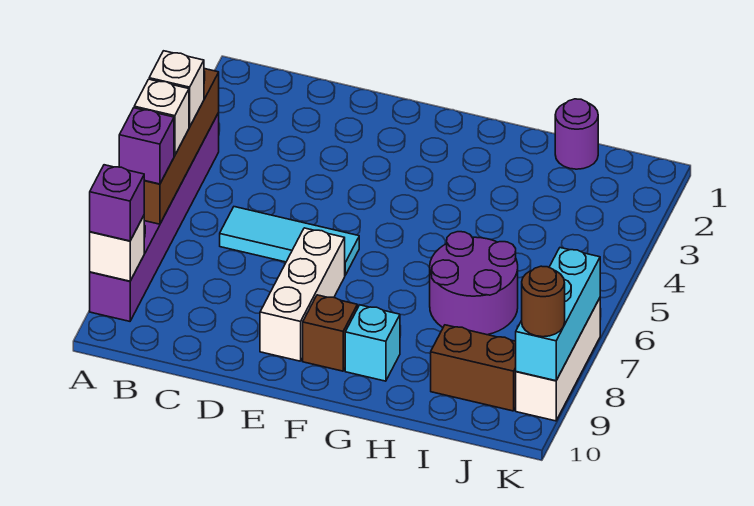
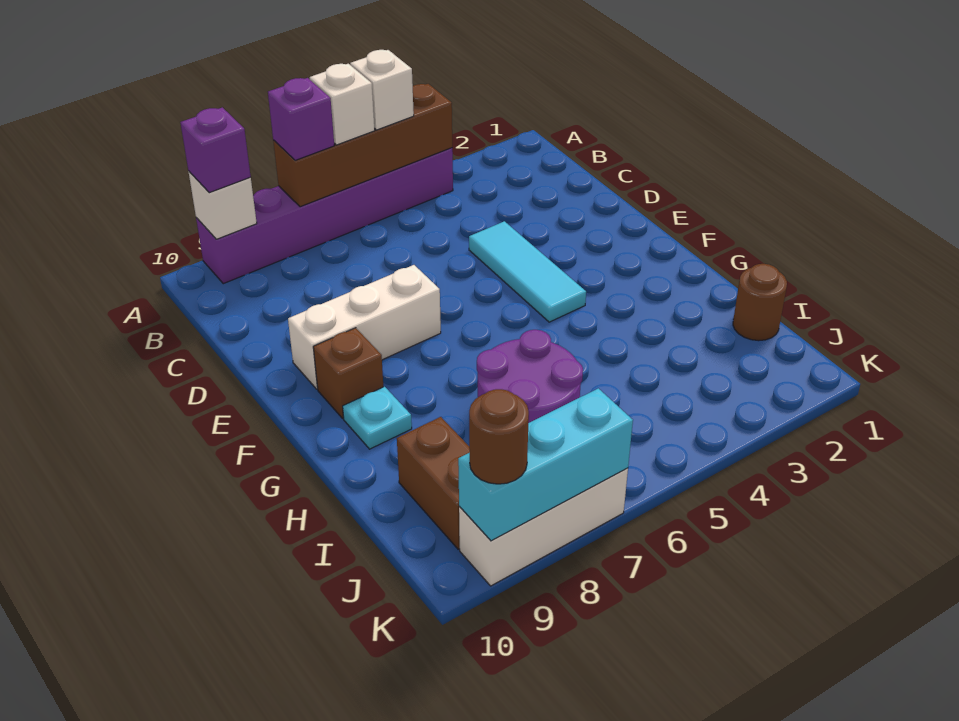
cyan tile C6:E6 level 1 -> cyan tile D4:F4 level 1
cyan brick G9 level 1 -> cyan plate G9 level 1
purple round brick I1 level 1 -> brown round brick I1 level 1

